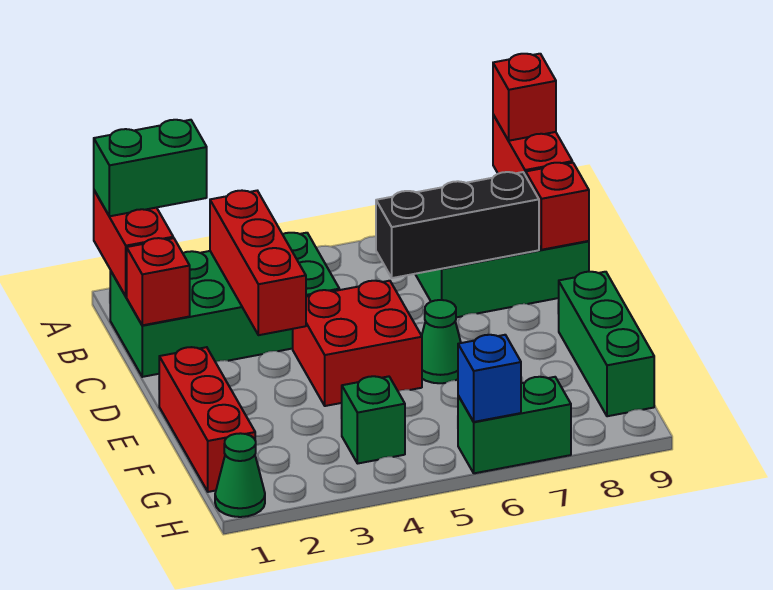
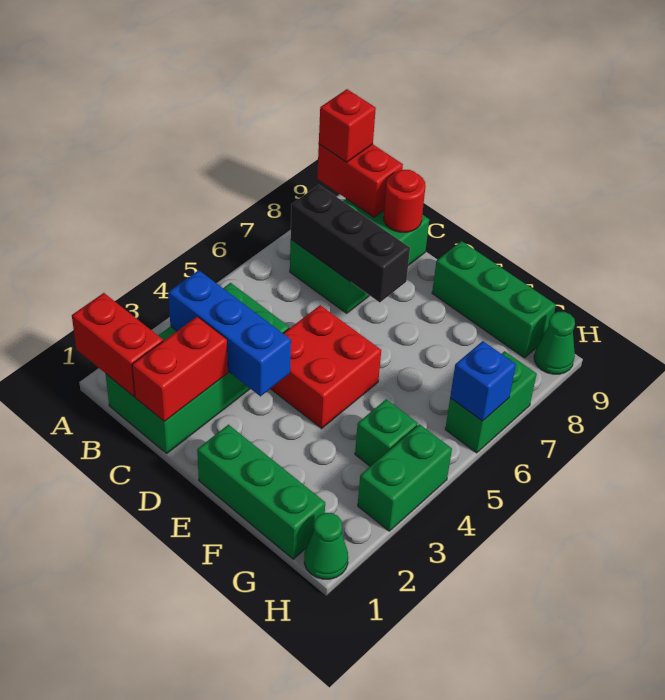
green brick A1:A2 level 3 -> green brick H3:H4 level 1
red brick B3:D3 level 2 -> blue brick B3:D3 level 2
red brick C1 level 2 -> red brick C1:C2 level 2
black brick C6:C8 level 2 -> black brick B7:D7 level 2
red brick C9 level 2 -> red round brick C9 level 2
red brick E1:G1 level 1 -> green brick E1:G1 level 1
green cone E6 level 1 -> green cone H9 level 1

